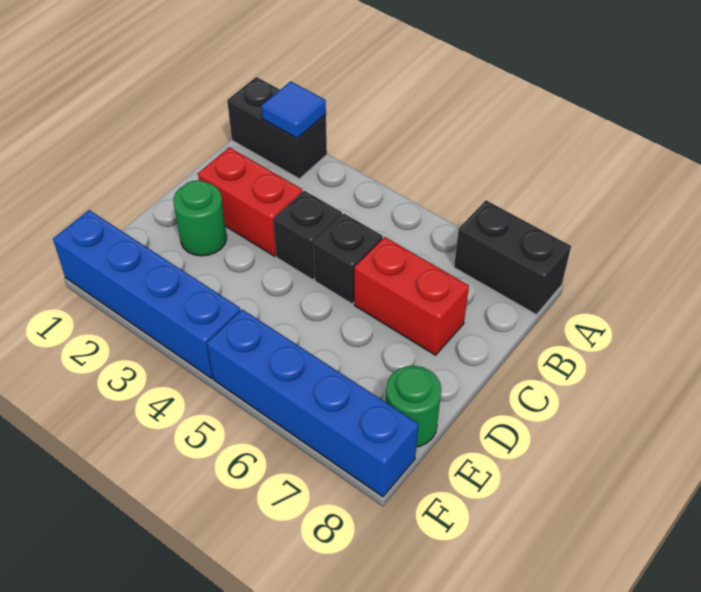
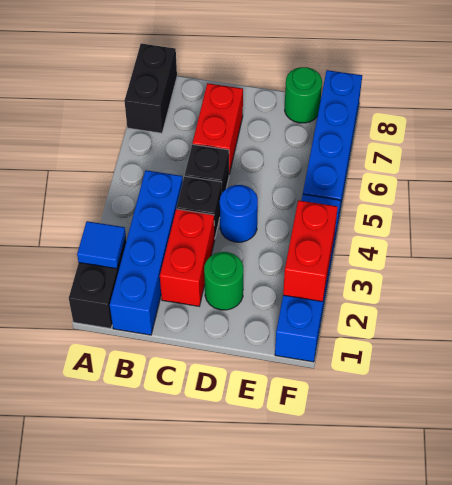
none -> blue brick B1:B4 level 1
none -> blue round brick D4 level 1
none -> red brick F2:F3 level 2

